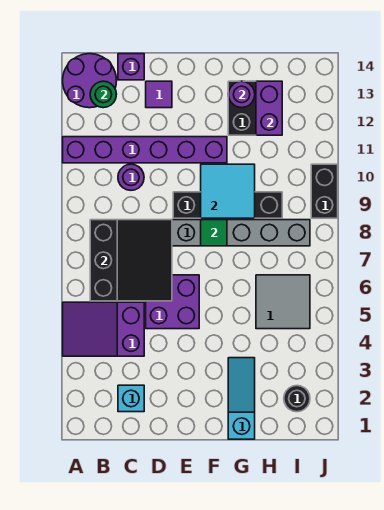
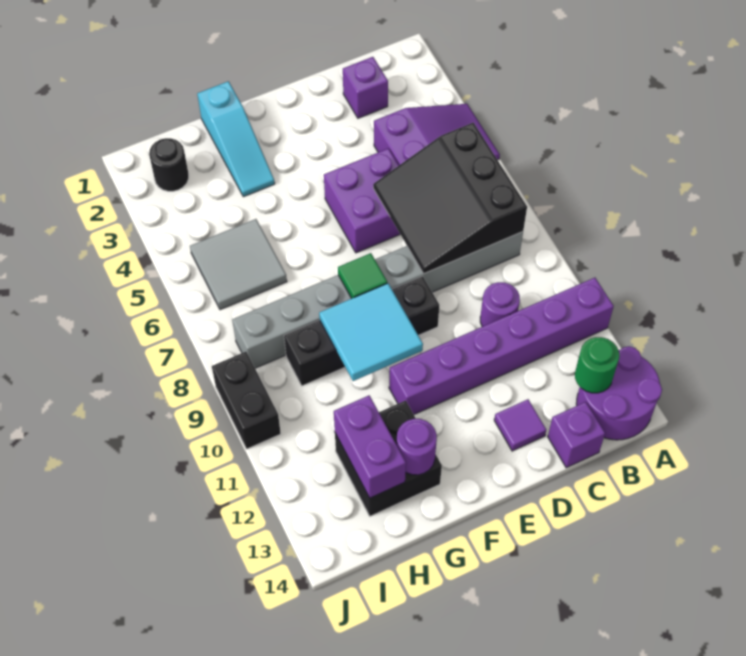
cyan brick C2 level 1 -> purple brick C2 level 1

